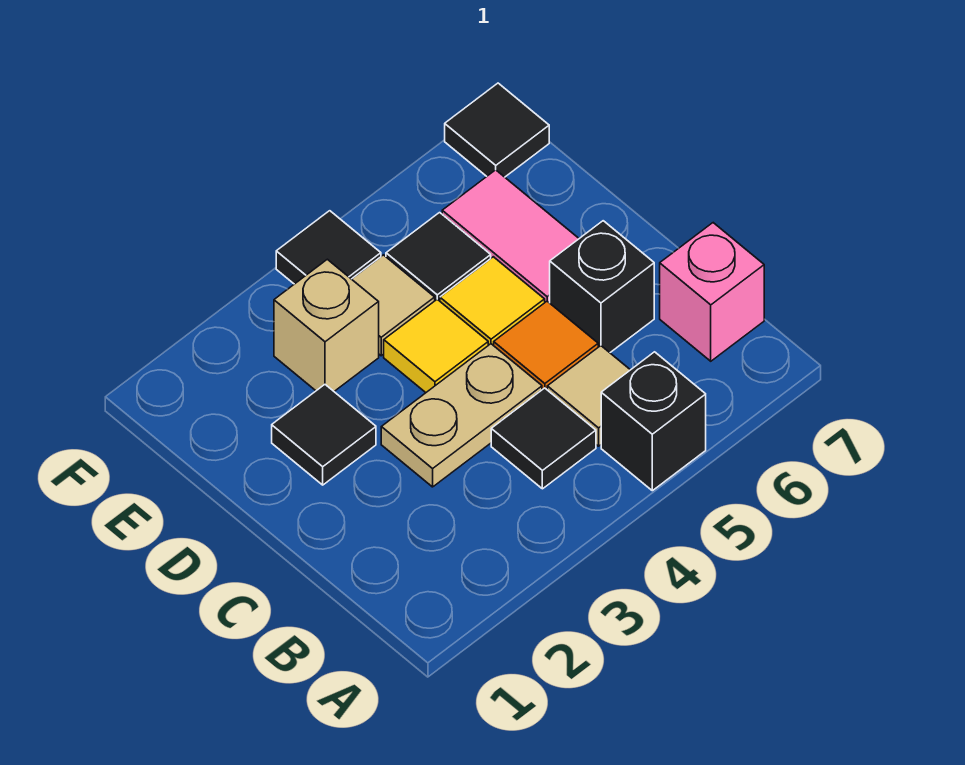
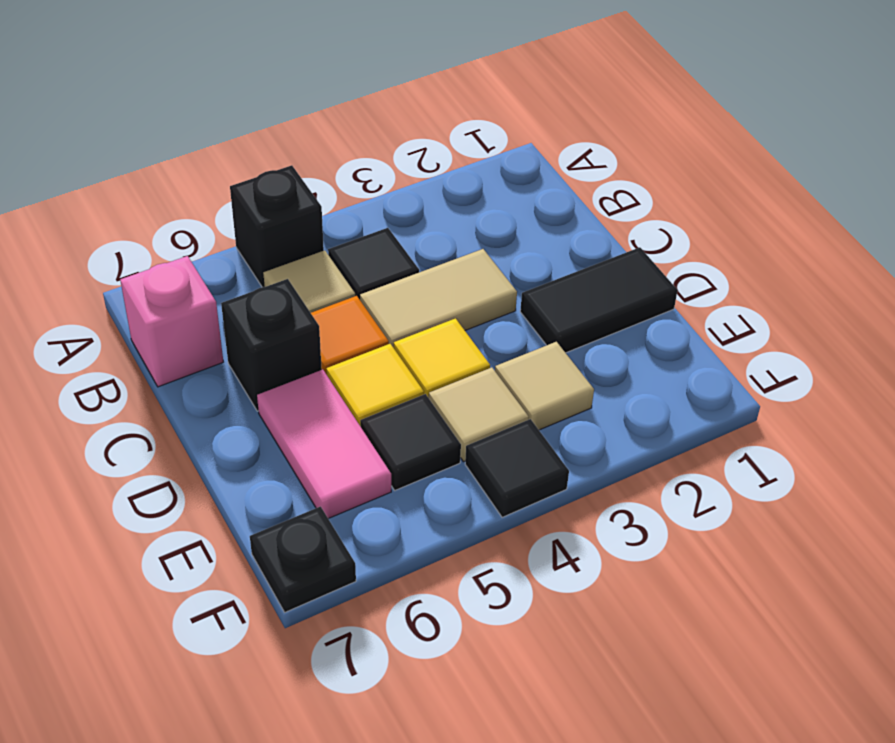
tan plate C3:C4 level 1 -> tan tile C3:C4 level 1
black tile D2 level 1 -> black tile D1:D2 level 1
tan brick E3 level 1 -> tan tile E3 level 1
black tile F7 level 1 -> black plate F7 level 1

